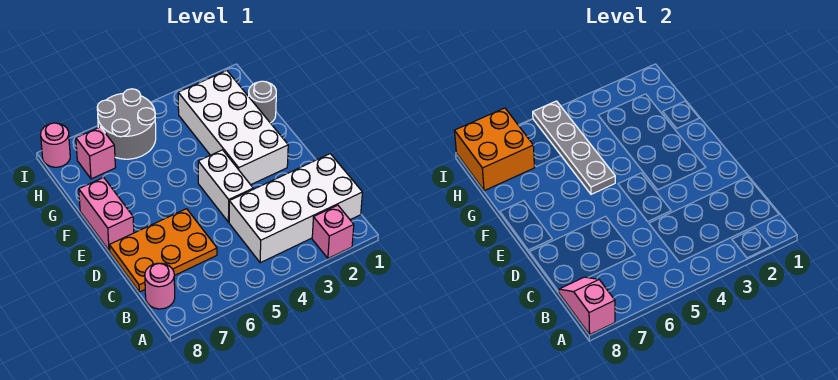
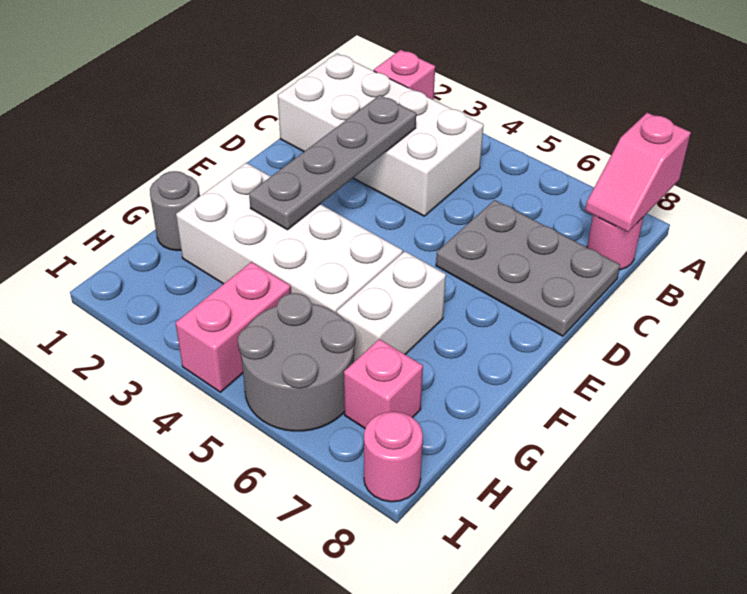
orange plate C6:D8 level 1 -> grey plate C6:D8 level 1
white brick D4:E4 level 1 -> white brick F6:G6 level 1
white brick E2:H3 level 1 -> white brick F2:G5 level 1
pink brick E8:F8 level 1 -> pink brick H4:I4 level 1
grey plate F5:I5 level 2 -> grey plate C3:F3 level 2
orange brick H7:I8 level 2 -> none

